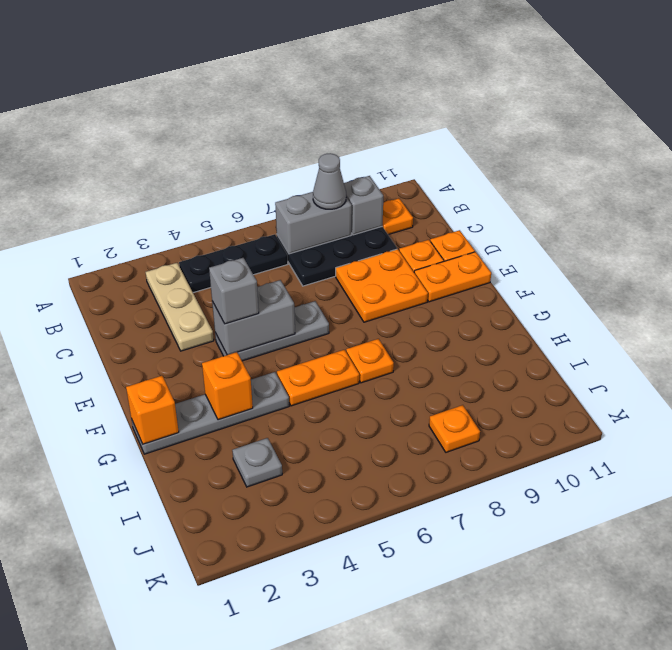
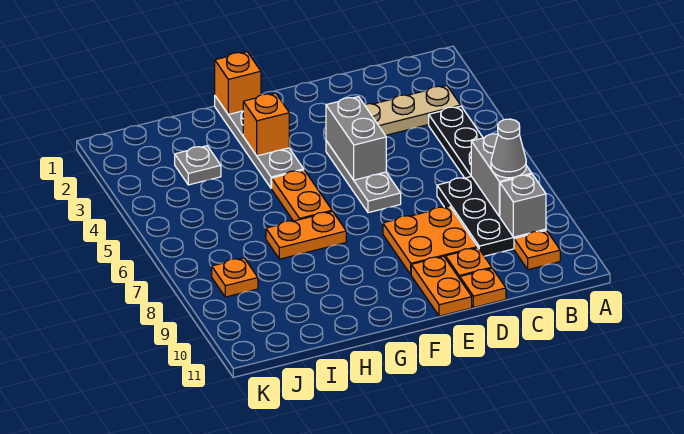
grey brick E4 level 3 -> none
orange plate G7 level 1 -> orange plate G7:H7 level 1

